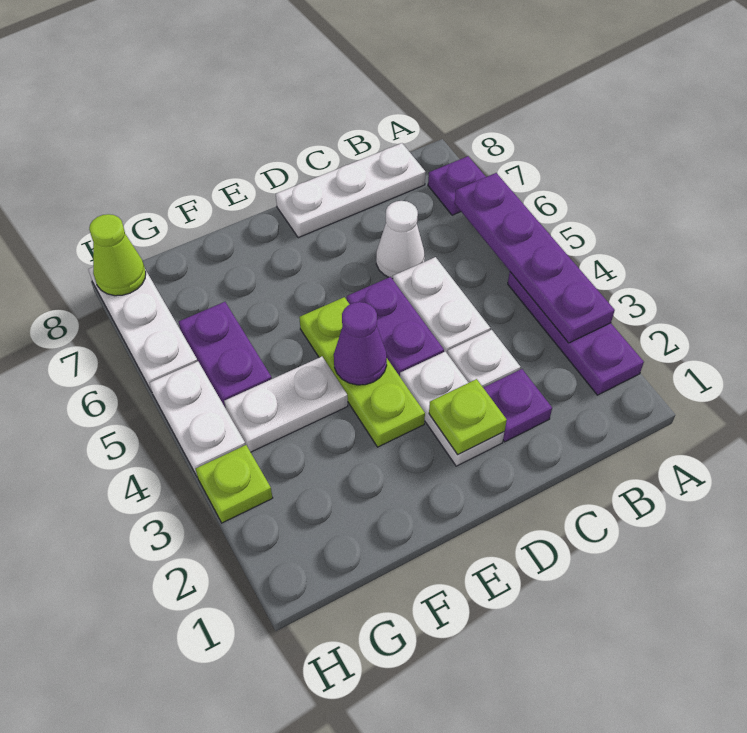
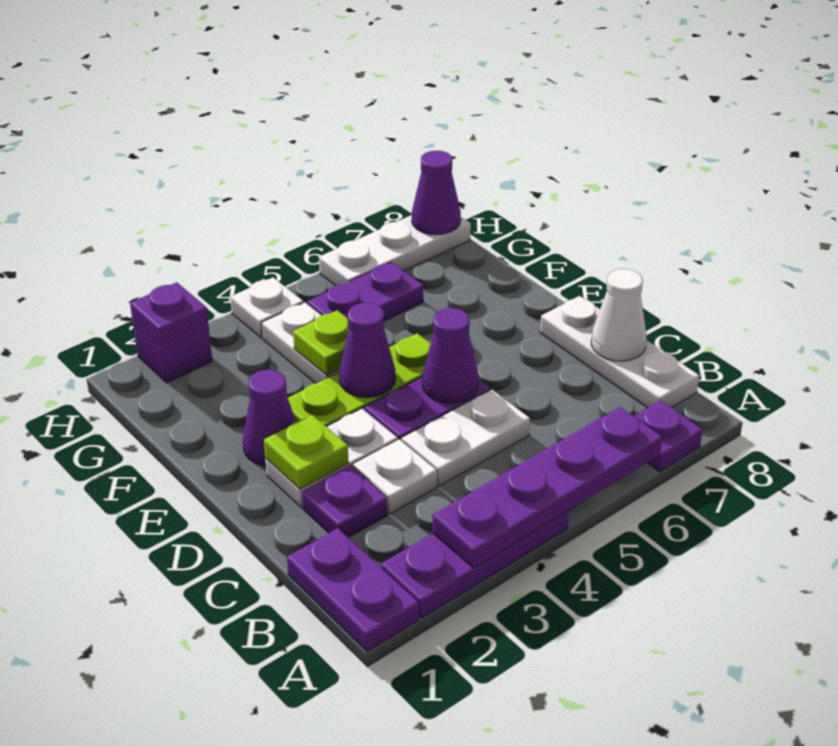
none -> purple plate A1:B1 level 1
white cone C6 level 1 -> white cone C8 level 2
none -> purple cone D5 level 2
none -> purple cone E2 level 1
none -> purple brick H2 level 1
lime plate H3 level 1 -> lime plate F4 level 2
white plate H4:H5 level 1 -> white plate H4 level 1
lime cone H8 level 2 -> purple cone H8 level 2

